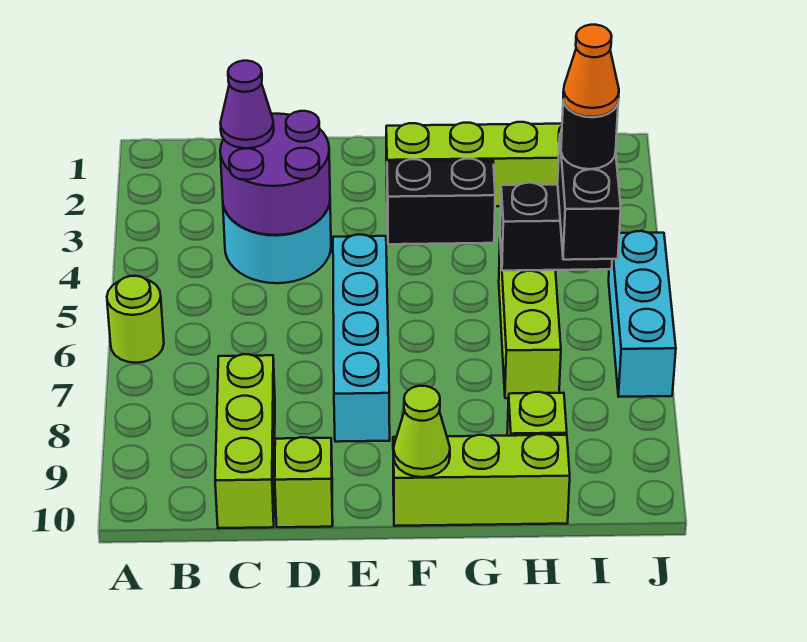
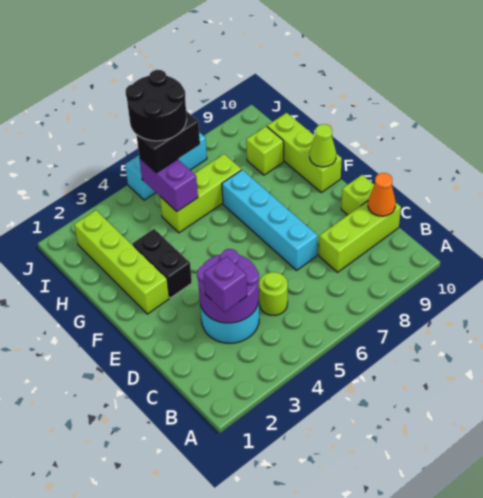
lime round brick A6 level 1 -> lime round brick C5 level 1
purple cone C3 level 3 -> purple brick C3 level 3
cyan brick E5:E8 level 1 -> cyan brick D7:G7 level 1
black brick H5:I5 level 2 -> purple brick H5:I5 level 2
black round brick I5 level 4 -> black round brick I5:J6 level 4
orange cone I5 level 5 -> orange cone C10 level 2

